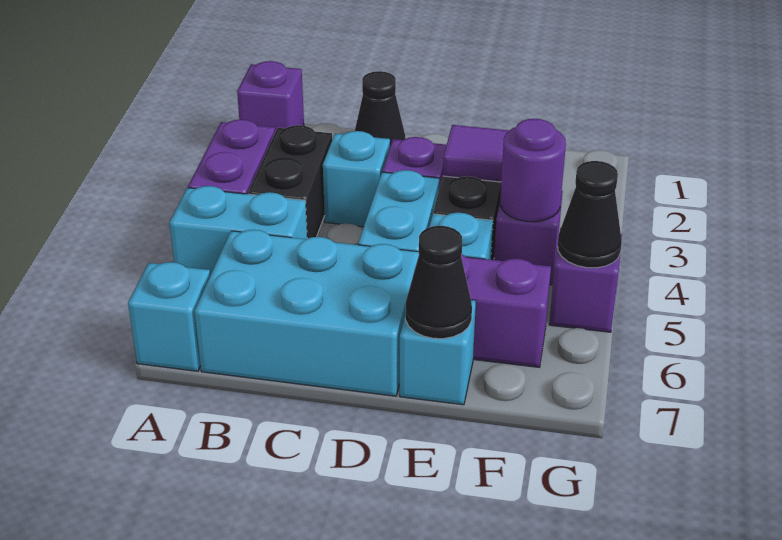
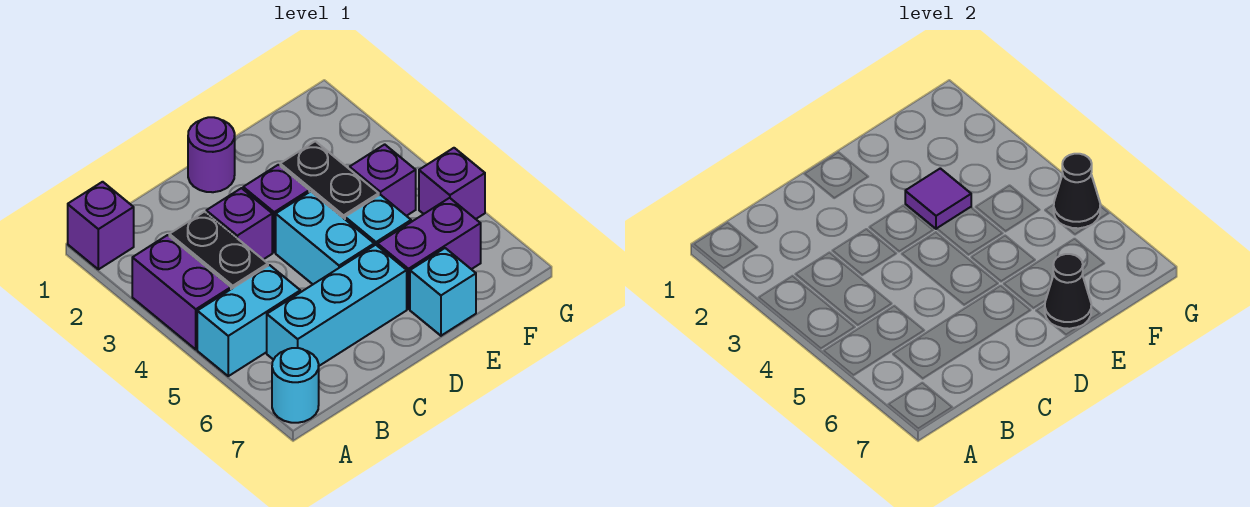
cyan brick A7 level 1 -> cyan round brick A7 level 1
cyan brick B6:D7 level 1 -> cyan brick B6:D6 level 1
black cone C1 level 1 -> none
cyan brick C3 level 1 -> purple brick C3 level 1
purple round brick F4 level 2 -> purple round brick D1 level 1

